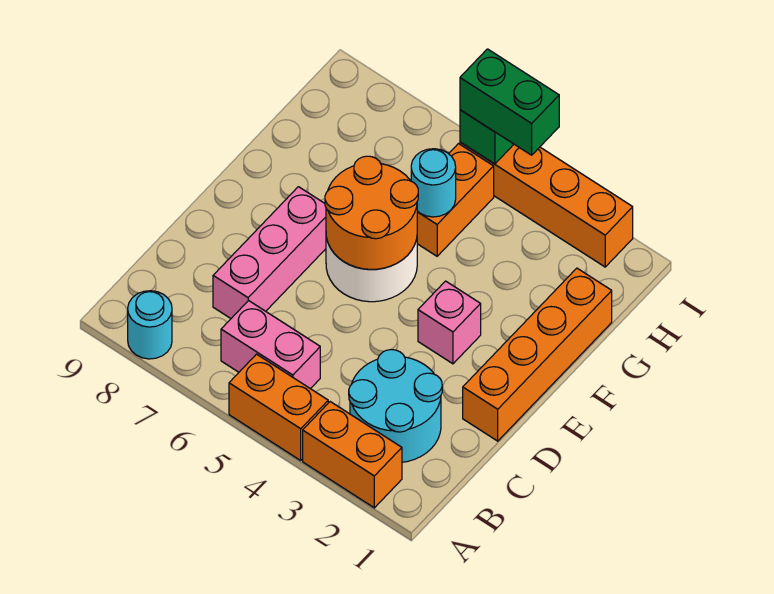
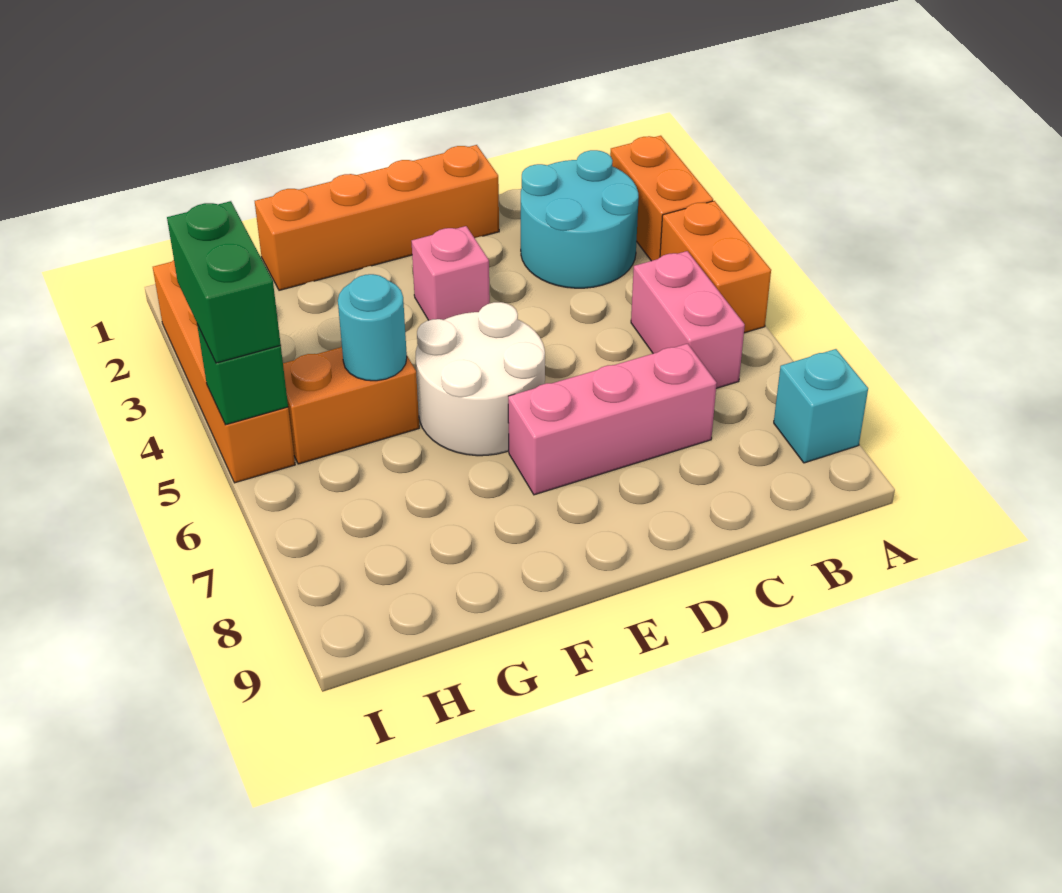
cyan round brick A8 level 1 -> cyan brick A8 level 1
orange round brick E5:F6 level 2 -> none

